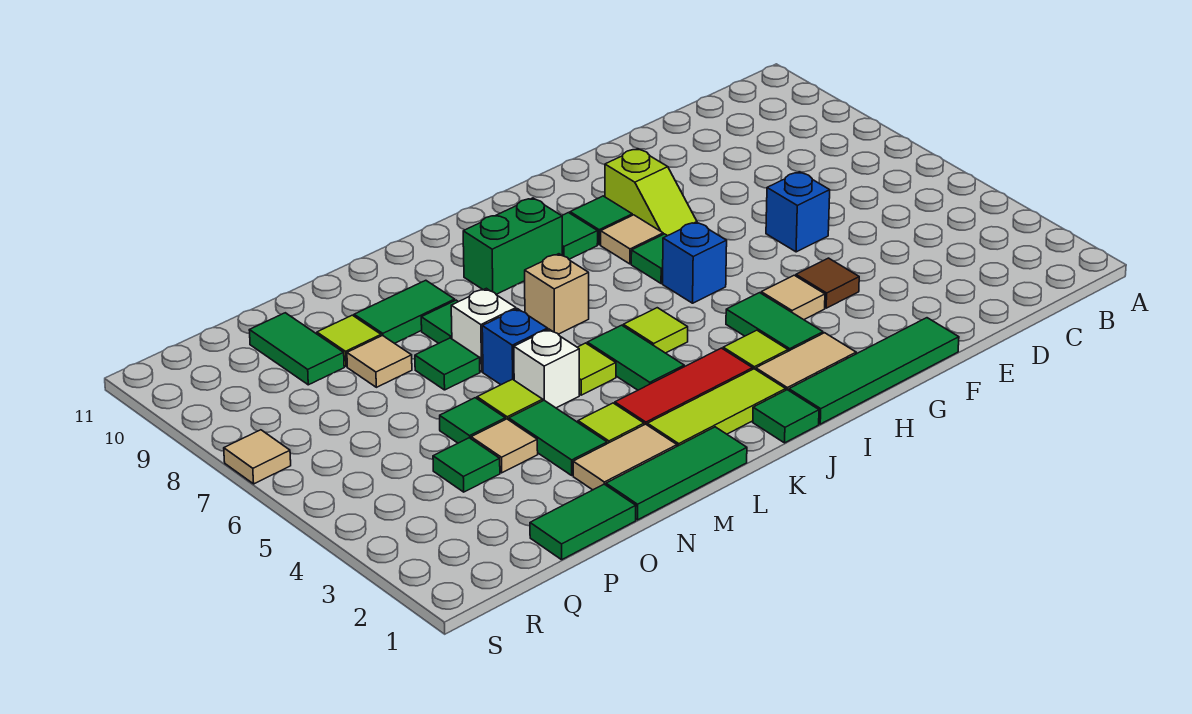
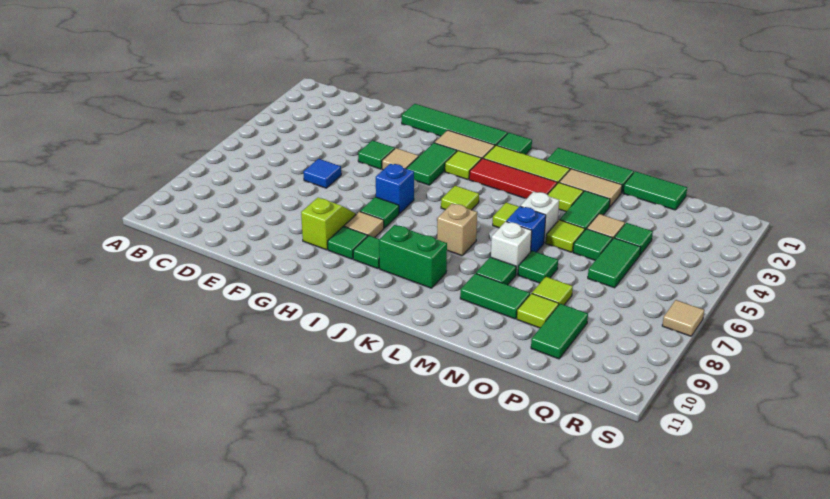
blue brick E6 level 1 -> blue tile E6 level 1
brown tile F4 level 1 -> green tile F4 level 1
green tile K4:K5 level 1 -> green tile P5:P6 level 1
tan tile O8 level 1 -> lime tile O8 level 1

